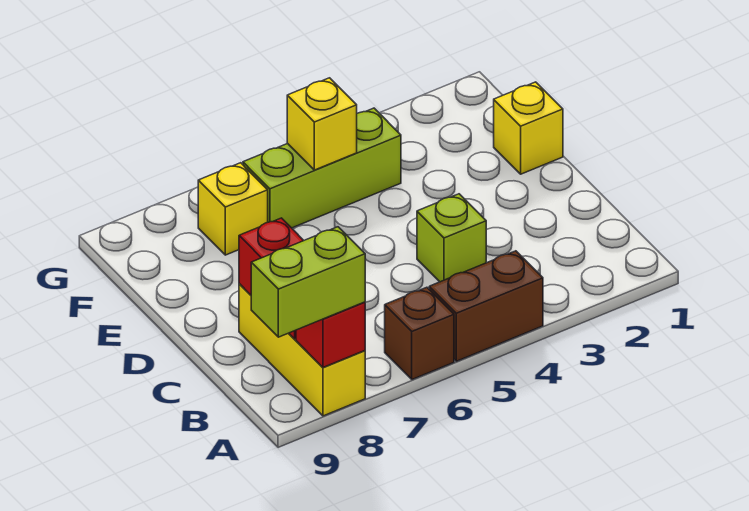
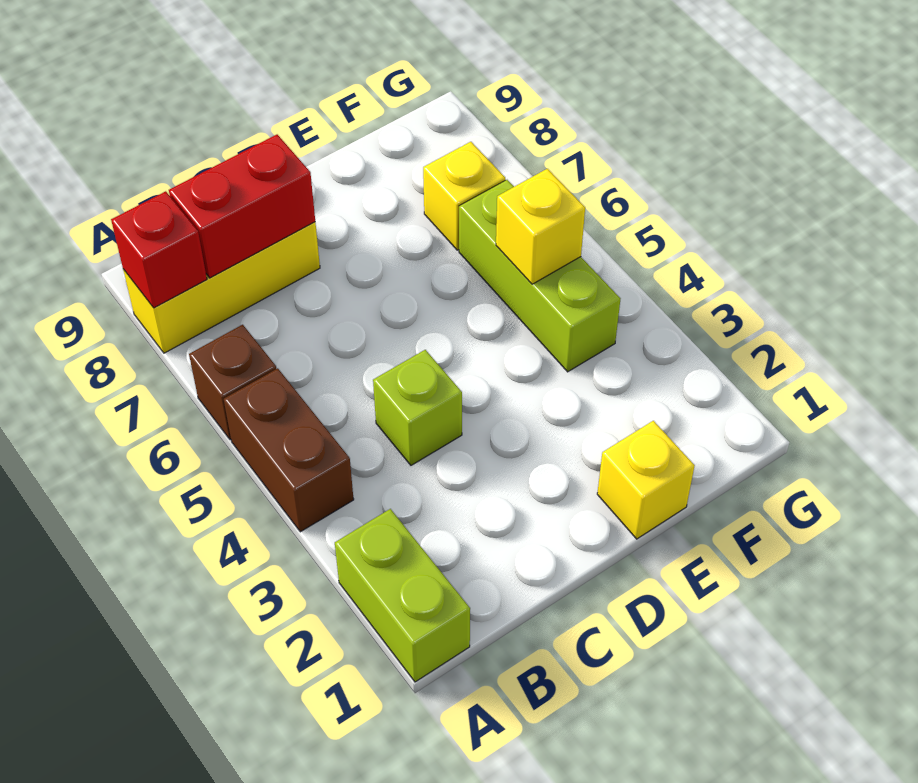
lime brick A8:A9 level 3 -> lime brick A1:A2 level 1

